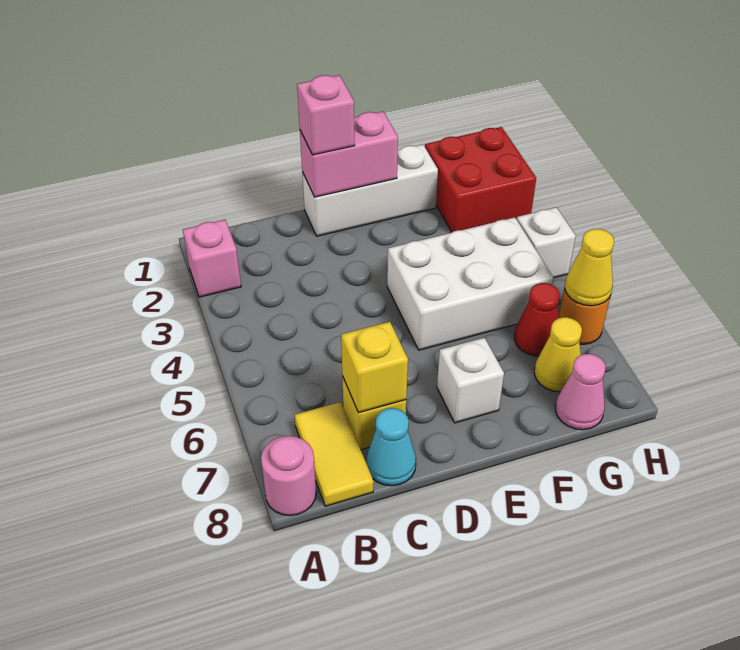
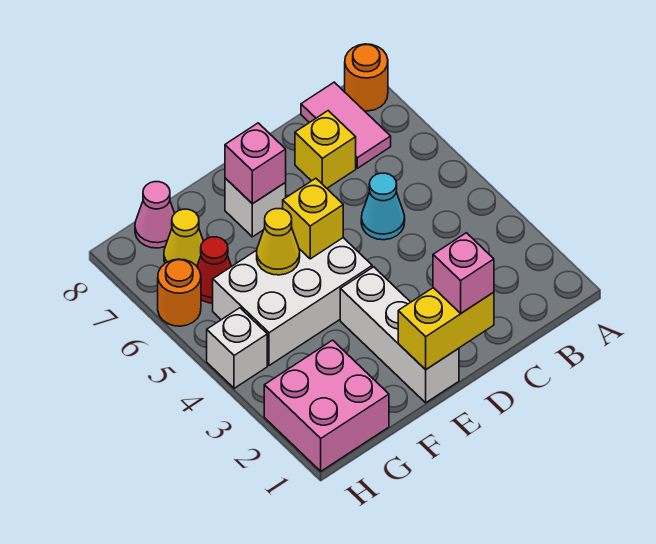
pink brick A2 level 1 -> pink brick E7 level 2
pink round brick A8 level 1 -> orange round brick A8 level 1
yellow tile B7:B8 level 1 -> pink tile B7:B8 level 1
yellow brick C7 level 2 -> yellow brick E5 level 2
cyan cone C8 level 1 -> cyan cone C5 level 1
white brick D1:F1 level 1 -> white brick E1:E3 level 1
pink brick D1:E1 level 2 -> yellow brick D1:E1 level 2
red brick G1:H2 level 1 -> pink brick G1:H2 level 1
yellow cone H6 level 2 -> yellow cone F5 level 2

